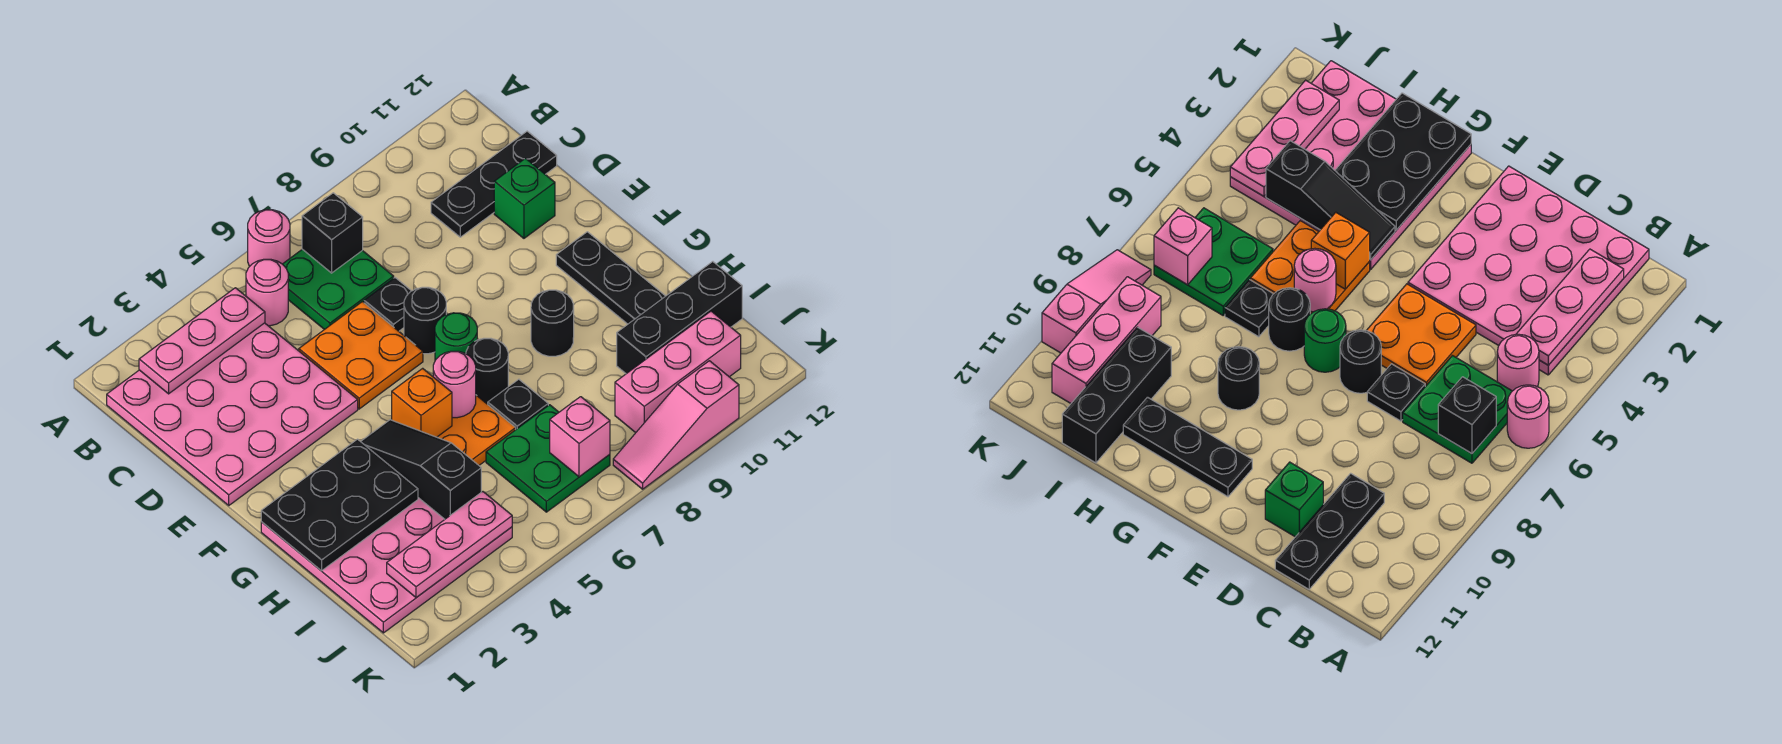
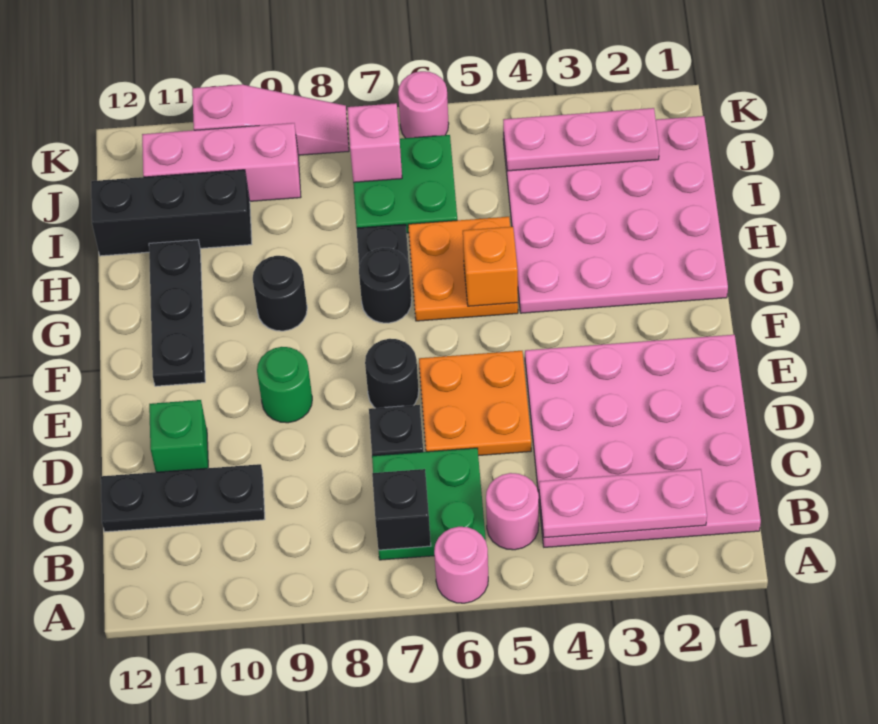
green round brick F7 level 1 -> green round brick E9 level 1
black plate G1:H3 level 2 -> none
black slope G4:I4 level 2 top I -> none
pink round brick G6 level 2 -> pink round brick K6 level 1

